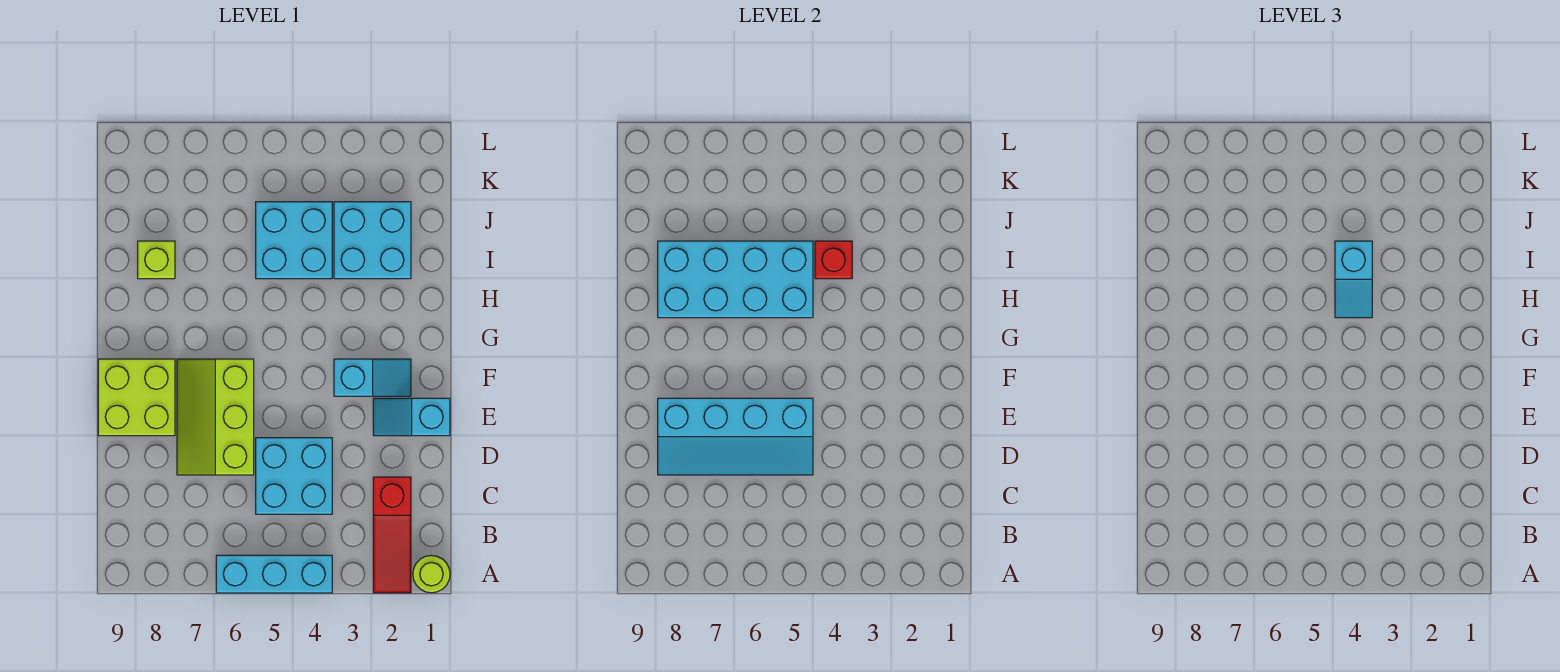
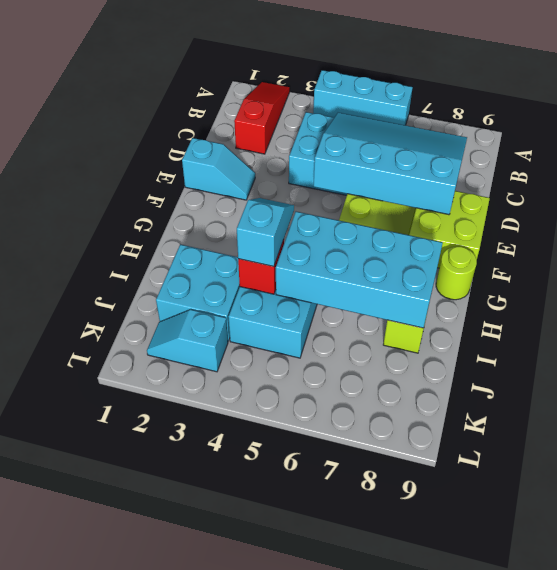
lime round brick A1 level 1 -> lime round brick G9 level 1
cyan slope D5:E8 level 2 top E -> cyan slope C5:E8 level 2 top E
cyan slope F2:F3 level 1 top 3 -> cyan slope K2:K3 level 1 top 3

